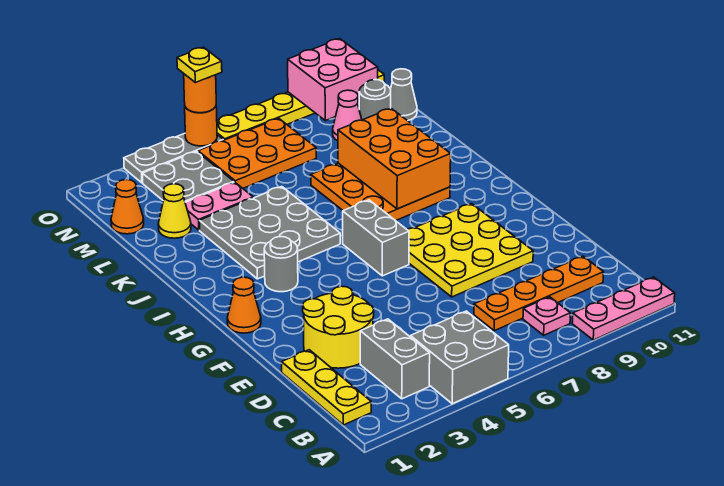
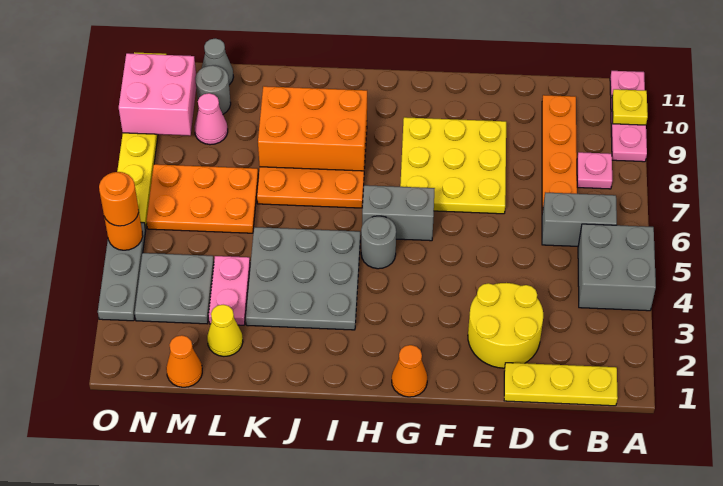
grey brick B3:C3 level 1 -> grey brick B6:C6 level 1
grey round brick H3 level 1 -> grey round brick H5 level 1
orange plate M5:N7 level 1 -> orange plate L6:N7 level 1
yellow plate O5 level 4 -> yellow plate A10 level 2

